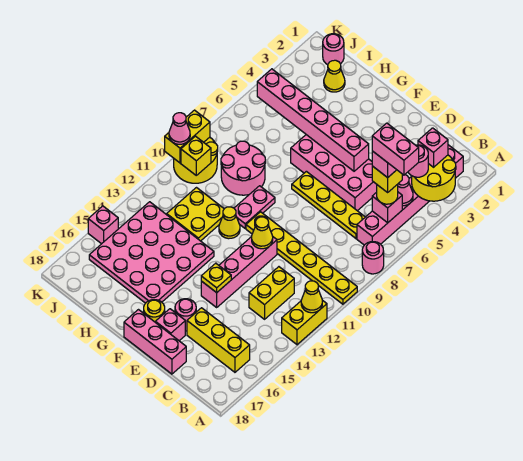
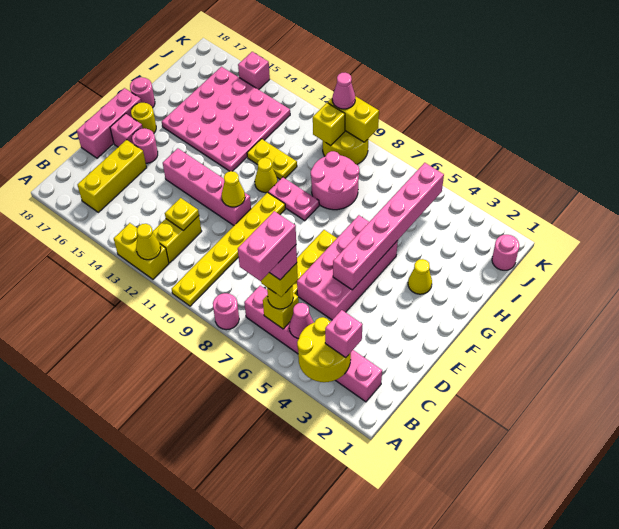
pink round brick B4 level 3 -> pink round brick G18 level 1
pink brick B6 level 2 -> yellow brick B6 level 2
yellow brick C12:C13 level 1 -> yellow brick B12:C12 level 1
yellow plate E14 level 2 -> yellow plate C12 level 2
yellow plate H11:I12 level 1 -> yellow plate H11:H12 level 1
yellow cone I2 level 1 -> yellow cone G3 level 1

